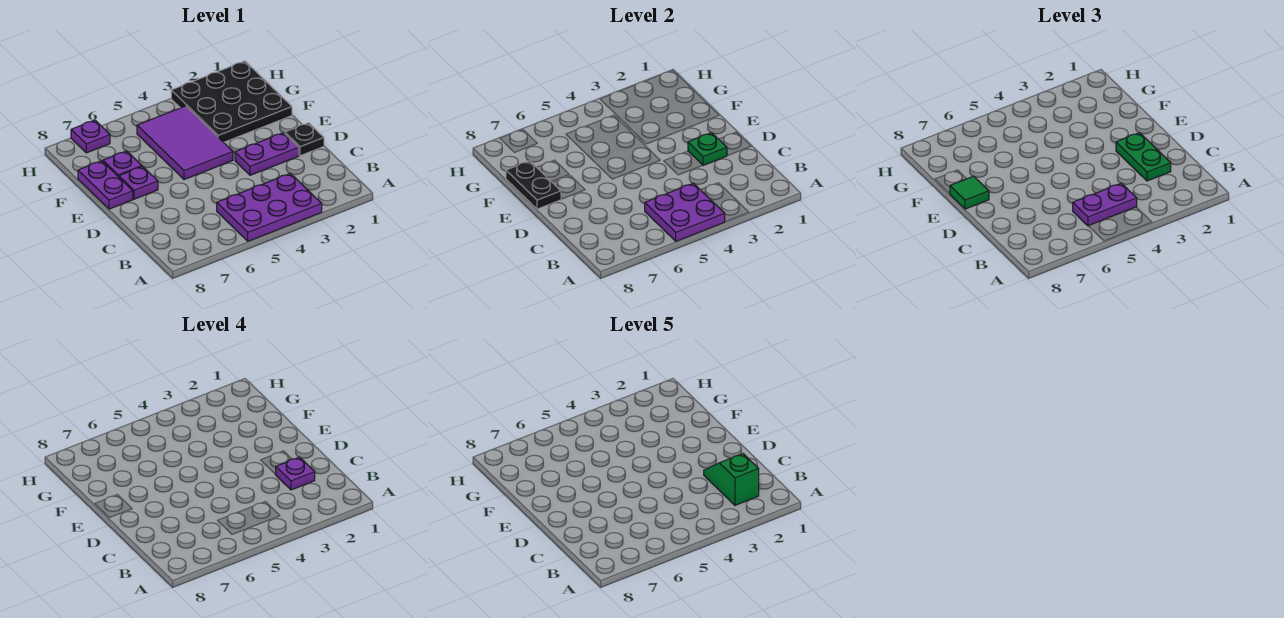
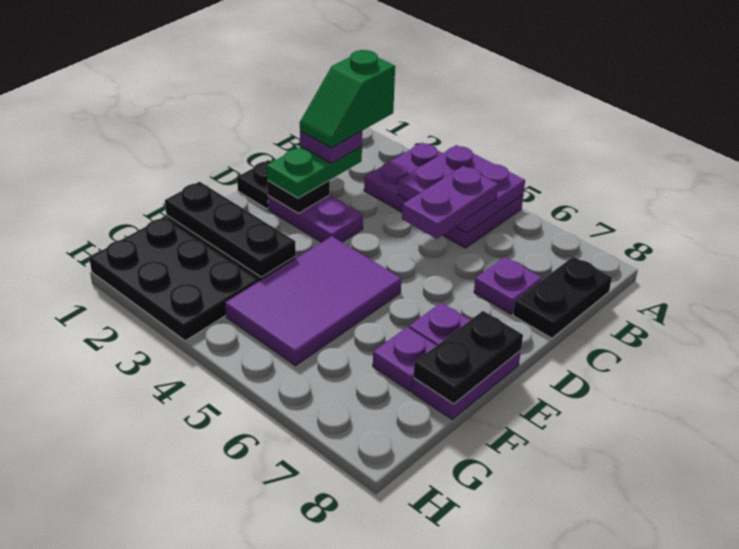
purple plate B4:B5 level 3 -> purple plate B5:C5 level 3
none -> black plate B8:C8 level 1
green plate D2 level 2 -> black plate D2 level 2
green tile E8 level 3 -> none
none -> black plate F1:F3 level 2
purple plate H7 level 1 -> purple plate C7 level 1

